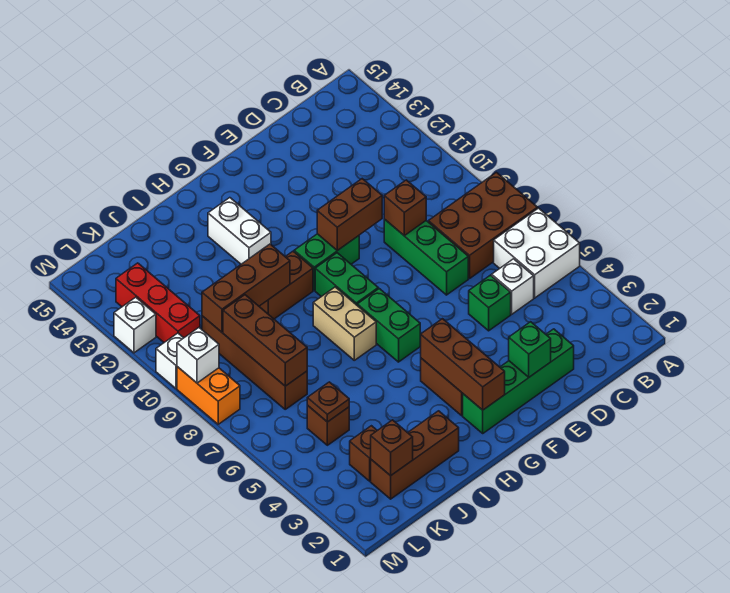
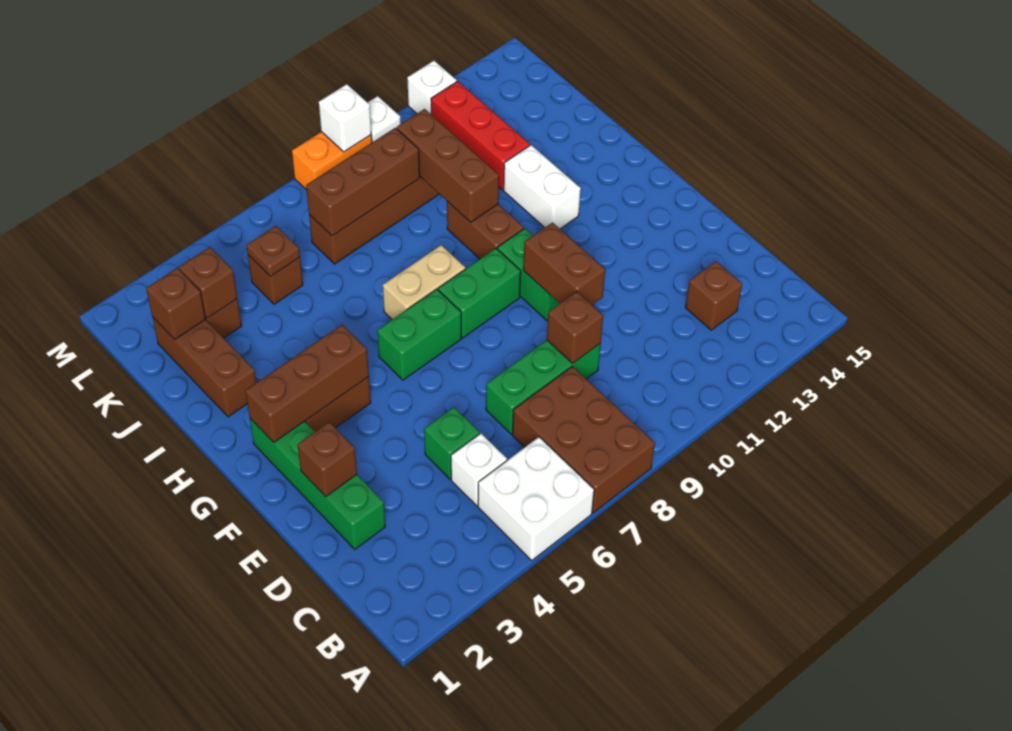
none -> brown brick C13 level 1
green brick E2 level 2 -> brown brick E2 level 2
white brick H12:H13 level 1 -> white brick H12:I12 level 1
none -> brown brick K3 level 2
red brick L11:L13 level 1 -> red brick J12:L12 level 1

